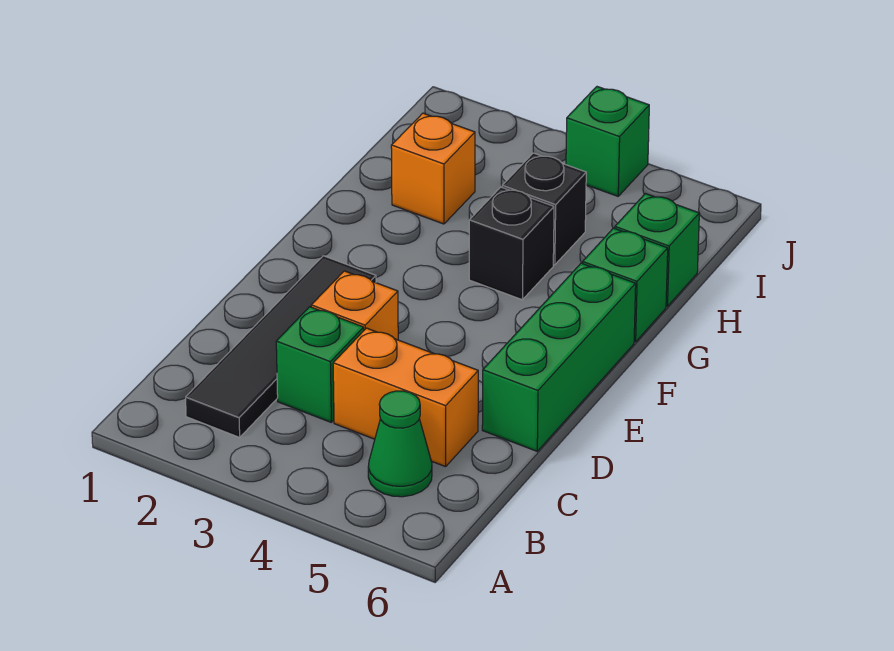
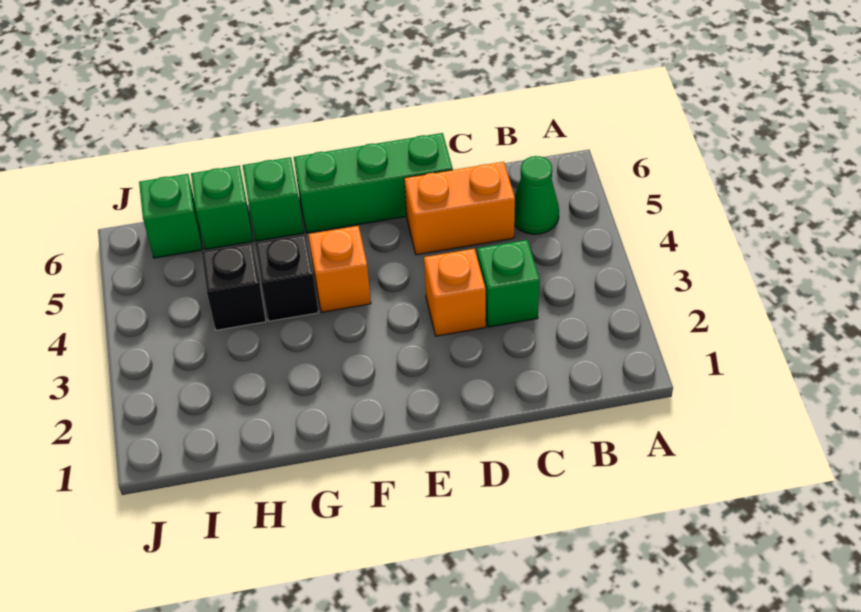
black tile B2:E2 level 1 -> none
orange brick C4:C5 level 1 -> orange brick C5:D5 level 1
orange brick H2 level 1 -> orange brick F4 level 1
green brick J4 level 1 -> green brick I6 level 1

